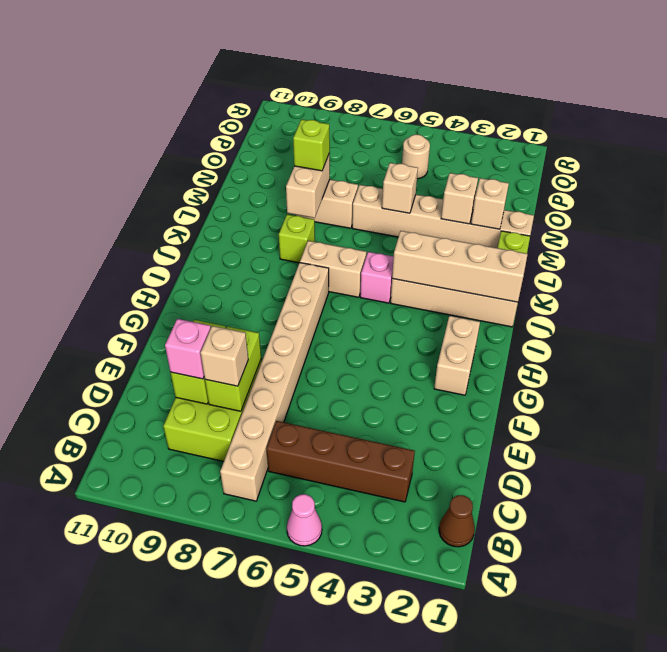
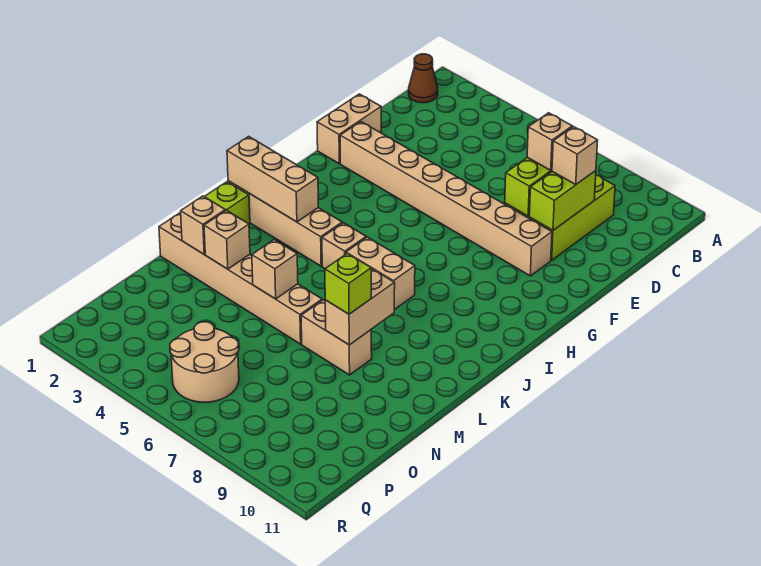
pink cone A5 level 1 -> none
tan brick B7:I7 level 1 -> tan brick F2:F9 level 1
brown brick C3:C6 level 1 -> none
pink brick D9 level 3 -> tan brick D9 level 3
tan brick G2:H2 level 1 -> tan brick E1:F1 level 1
tan brick J1:J4 level 2 -> tan brick J1:J3 level 2
pink brick J5 level 1 -> tan brick J5 level 1
lime brick K8 level 1 -> none
tan round brick P5 level 1 -> tan round brick P5:Q6 level 1

